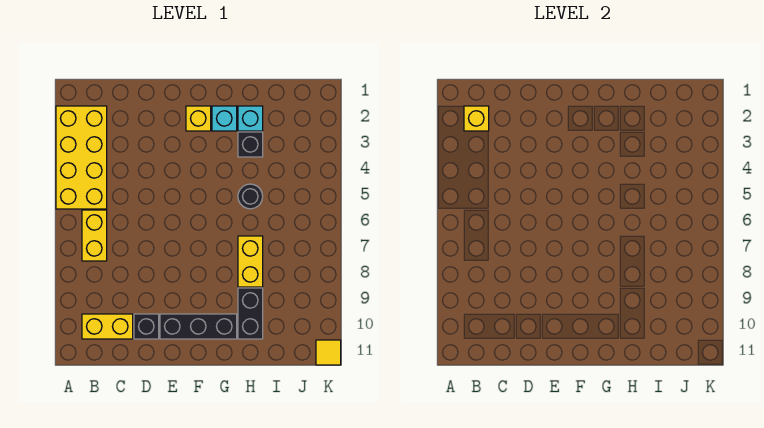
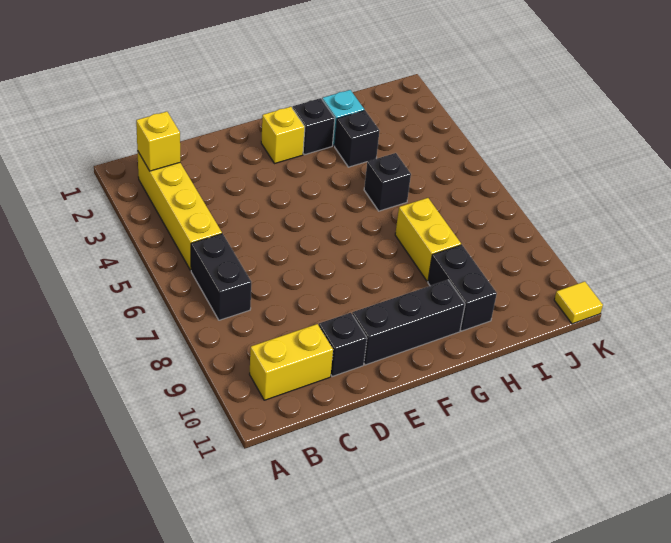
yellow brick A2:B5 level 1 -> yellow brick B2:B5 level 1
yellow brick B6:B7 level 1 -> black brick B6:B7 level 1
cyan brick G2 level 1 -> black brick G2 level 1
black round brick H5 level 1 -> black brick H5 level 1

